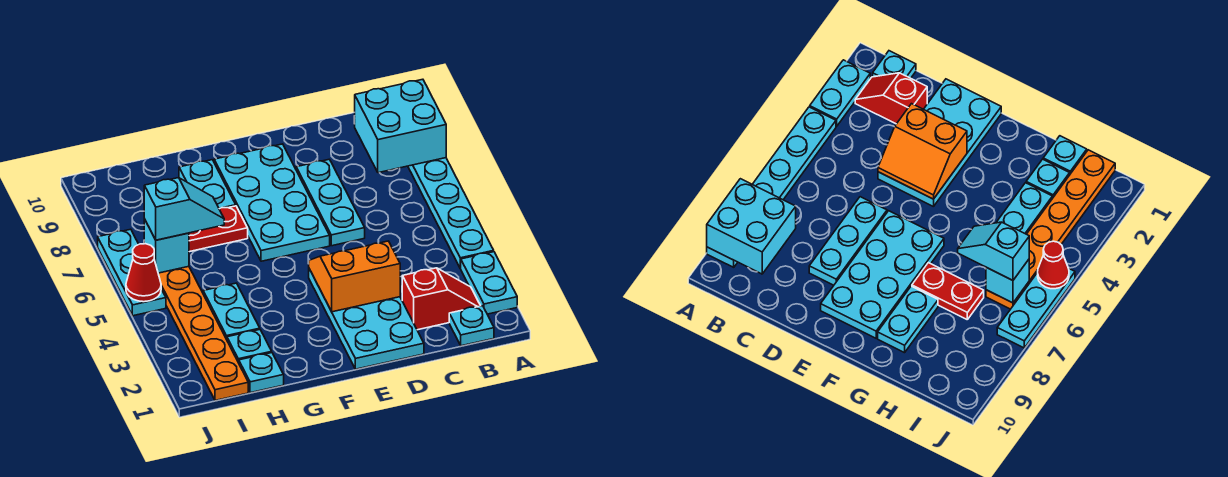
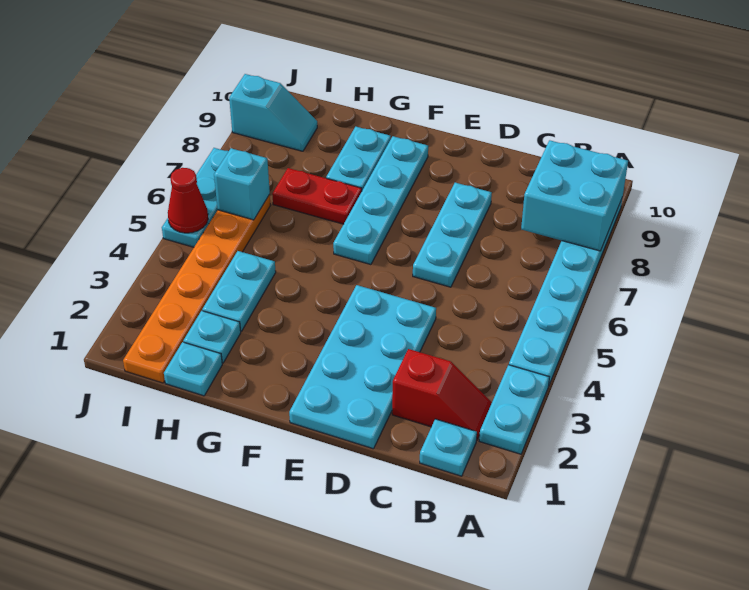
orange slope D3:E4 level 2 top 3 -> none
cyan plate E6:F9 level 1 -> cyan plate F6:F9 level 1
cyan slope H6:I6 level 3 top I -> cyan slope I9:J9 level 1 top J

